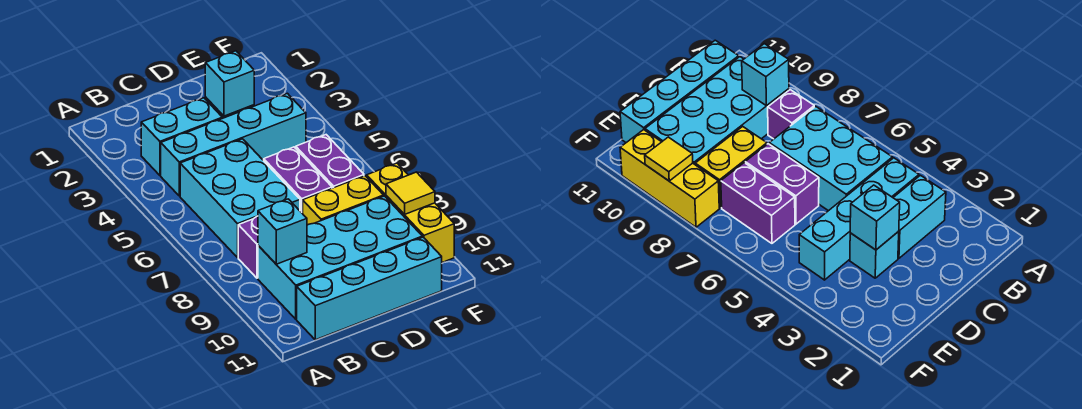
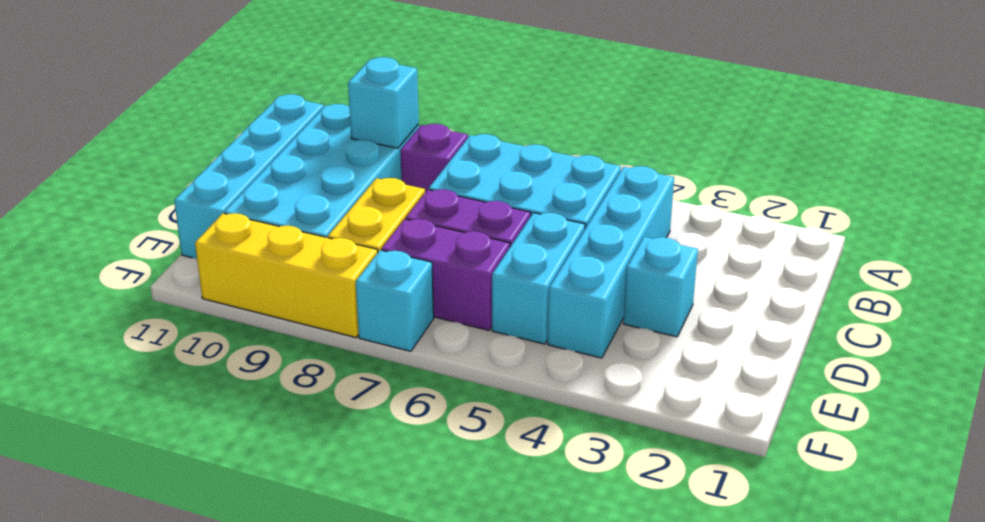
cyan brick B3:C3 level 1 -> cyan brick D5:E5 level 1
cyan brick D3 level 2 -> cyan brick F7 level 1
yellow tile F9 level 2 -> none

